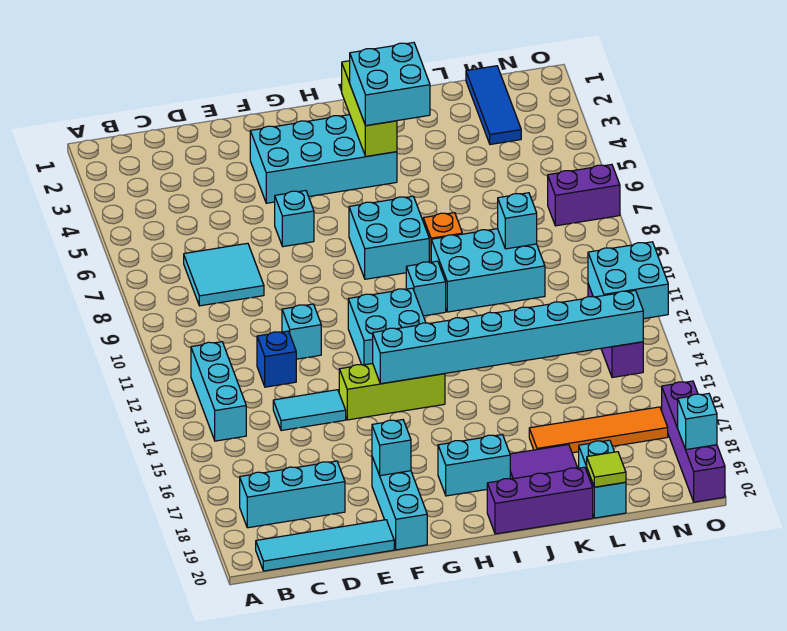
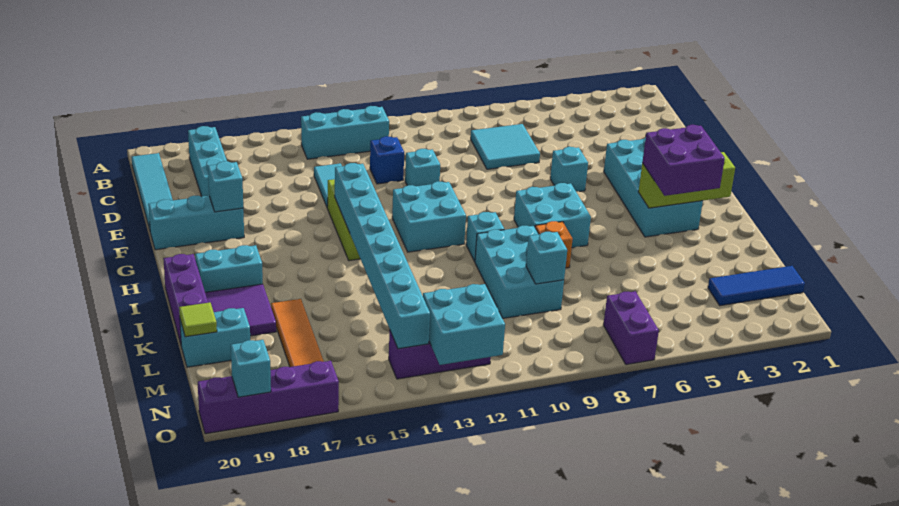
cyan brick H18:I18 level 1 -> cyan brick I18:I19 level 1
cyan brick I3:J4 level 3 -> purple brick I3:J4 level 3

